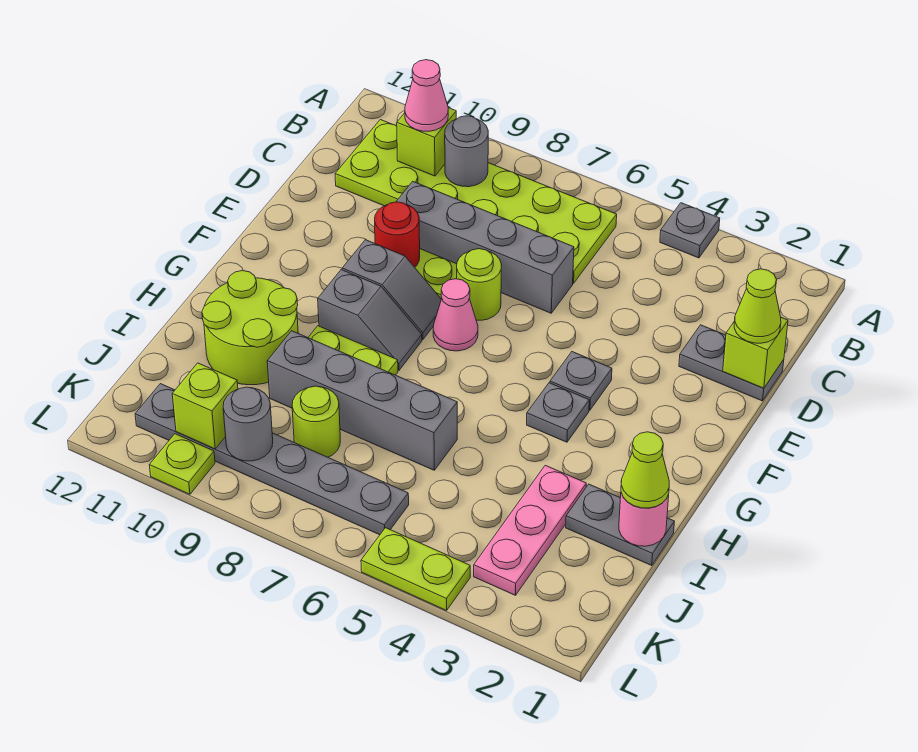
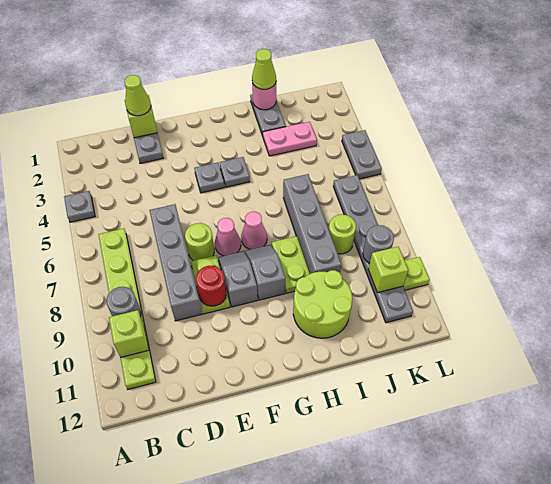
lime plate B6:C11 level 1 -> lime plate B6:B11 level 1
pink cone B10 level 3 -> pink cone G7 level 1
pink plate I3:K3 level 1 -> pink plate I3:J3 level 1
lime plate L4:L5 level 1 -> grey plate L4:L5 level 1

